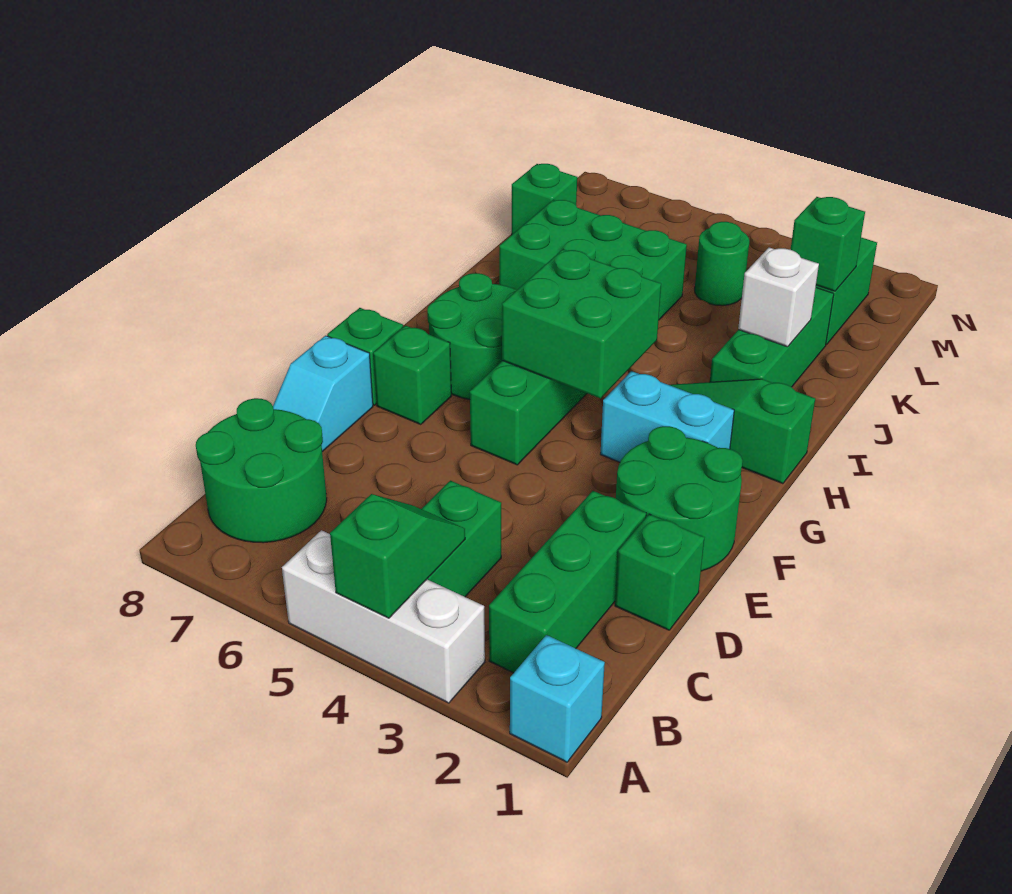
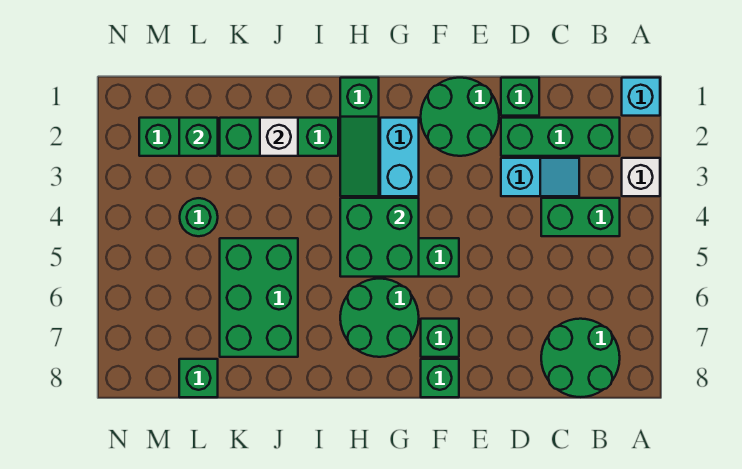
white brick A3:A5 level 1 -> white brick A3 level 1
green slope A4:B4 level 2 top A -> none
cyan slope D8:E8 level 1 top E -> cyan slope C3:D3 level 1 top D

